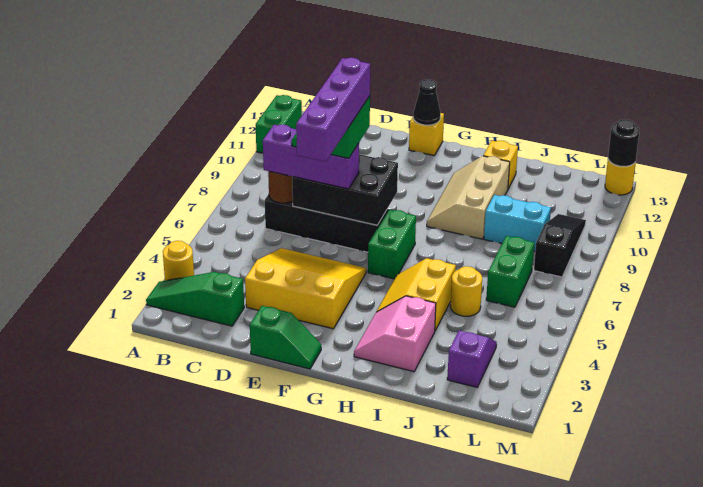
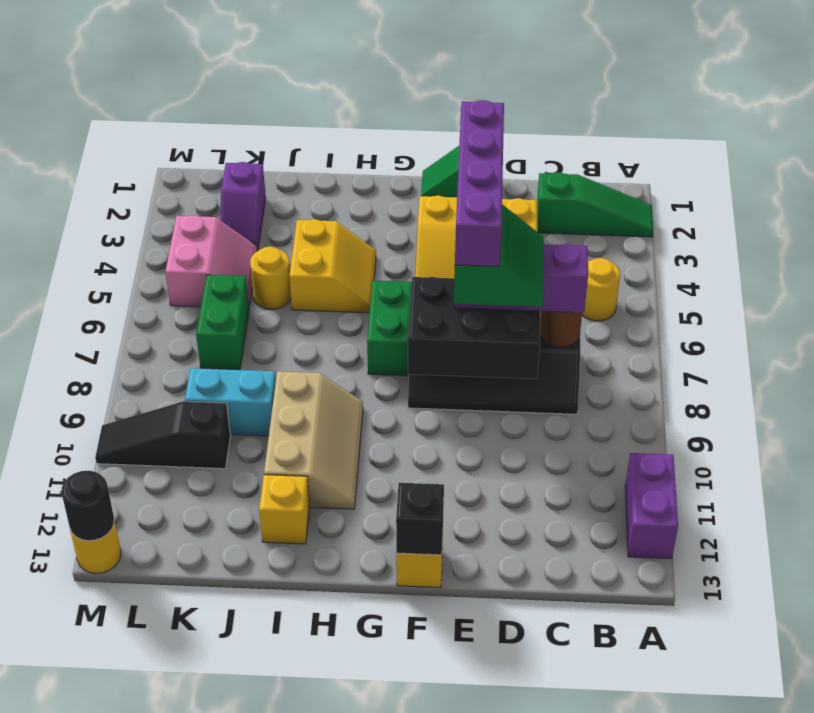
yellow round brick A3 level 1 -> yellow round brick B5 level 1
green brick A11:A12 level 1 -> purple brick A11:A12 level 1
black cone F13 level 2 -> black brick F13 level 2
pink slope H2:I3 level 1 top I -> pink slope K4:L5 level 1 top L
black slope L8:L10 level 1 top 8 -> black slope K10:M10 level 1 top K

